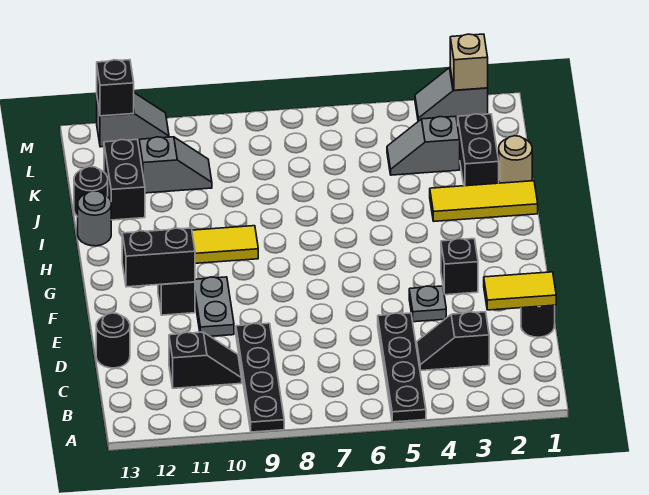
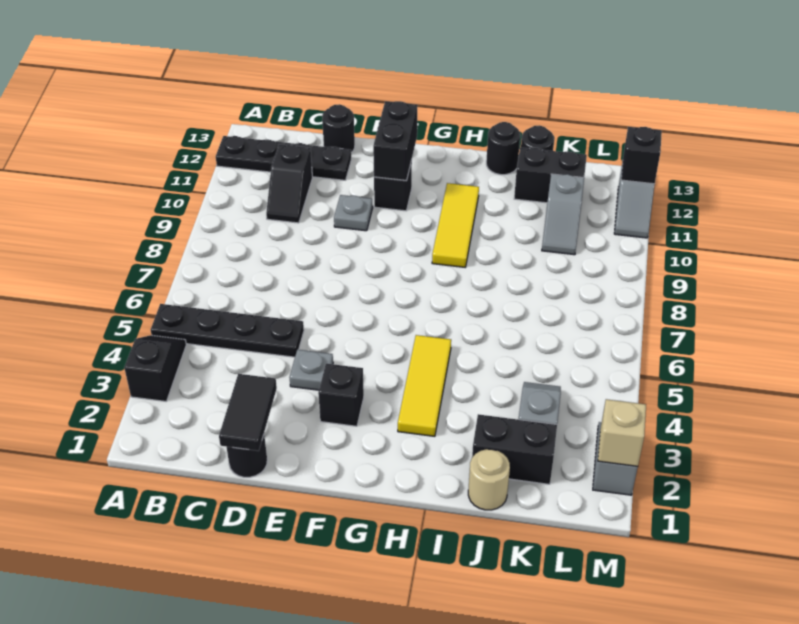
black plate A9:D9 level 1 -> black plate A12:D12 level 1
black slope C3:C4 level 1 top 3 -> black slope A3:A4 level 1 top 3
yellow tile D1:D2 level 2 -> black tile D1:D2 level 2
grey plate E10:F10 level 1 -> grey plate E10 level 1
yellow tile I1:I3 level 1 -> yellow tile H3:H5 level 1
grey round brick I13 level 1 -> black round brick I13 level 1

